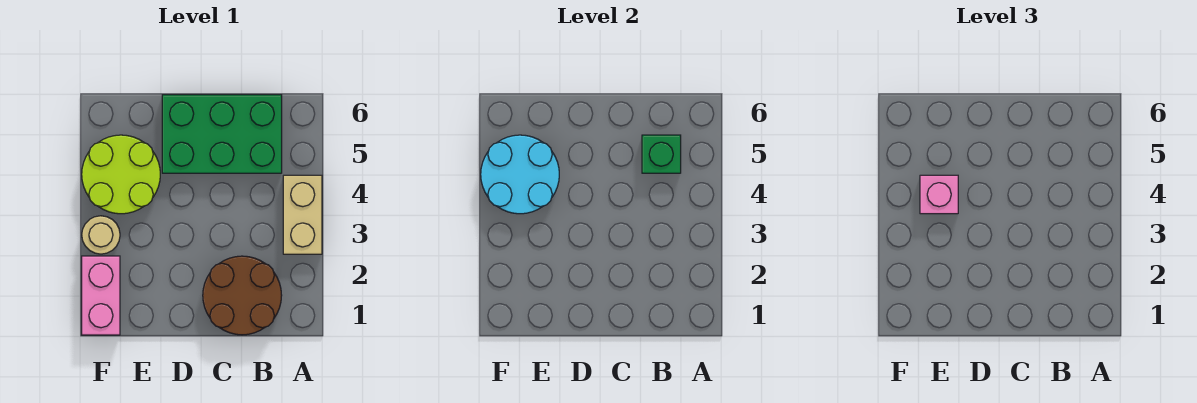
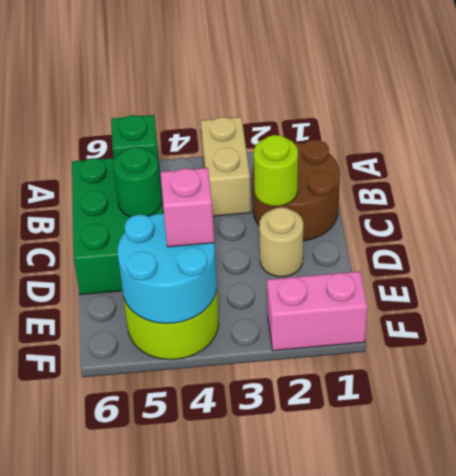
tan brick A3:A4 level 1 -> tan brick A3:B3 level 1
none -> lime round brick C2 level 2
none -> green round brick C5 level 2
tan round brick F3 level 1 -> tan round brick D2 level 1

